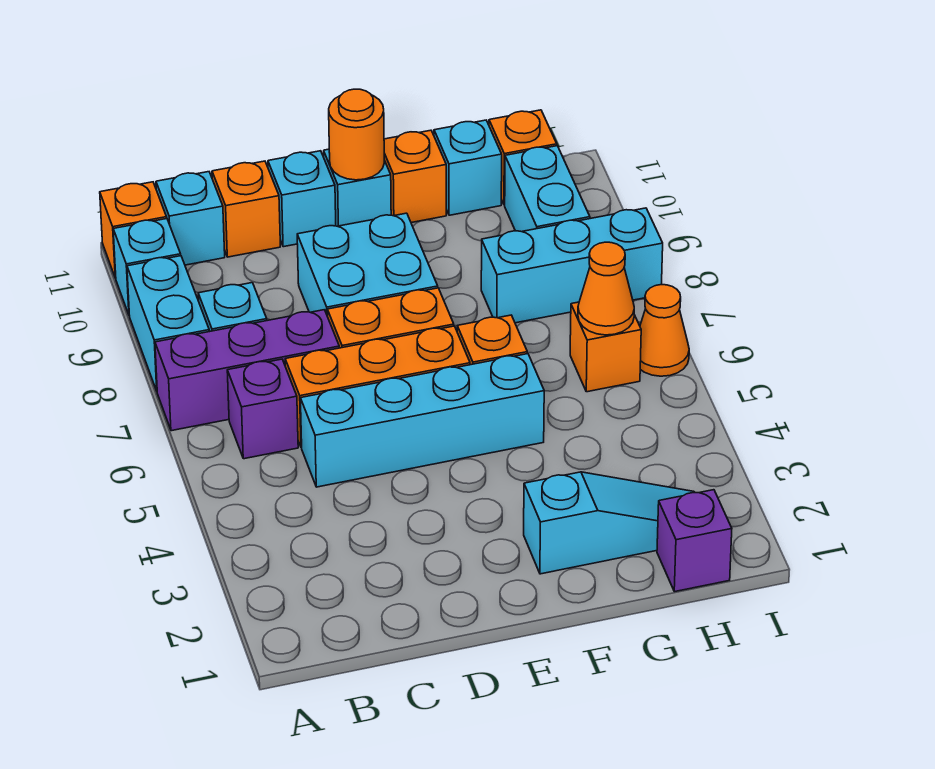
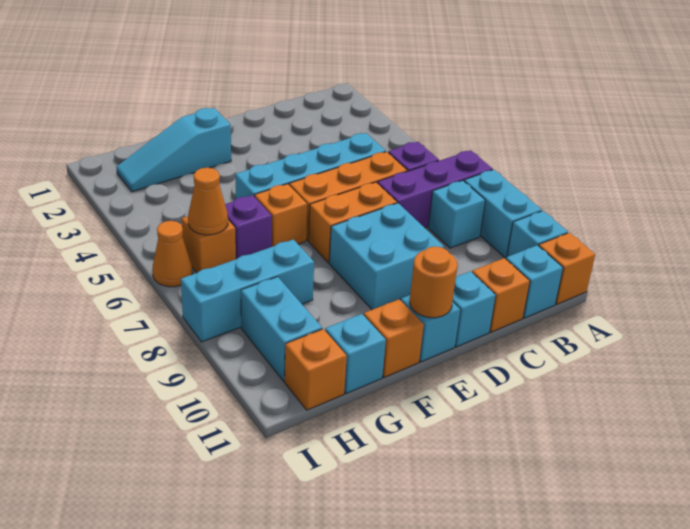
purple brick H1 level 1 -> purple brick G6 level 1

